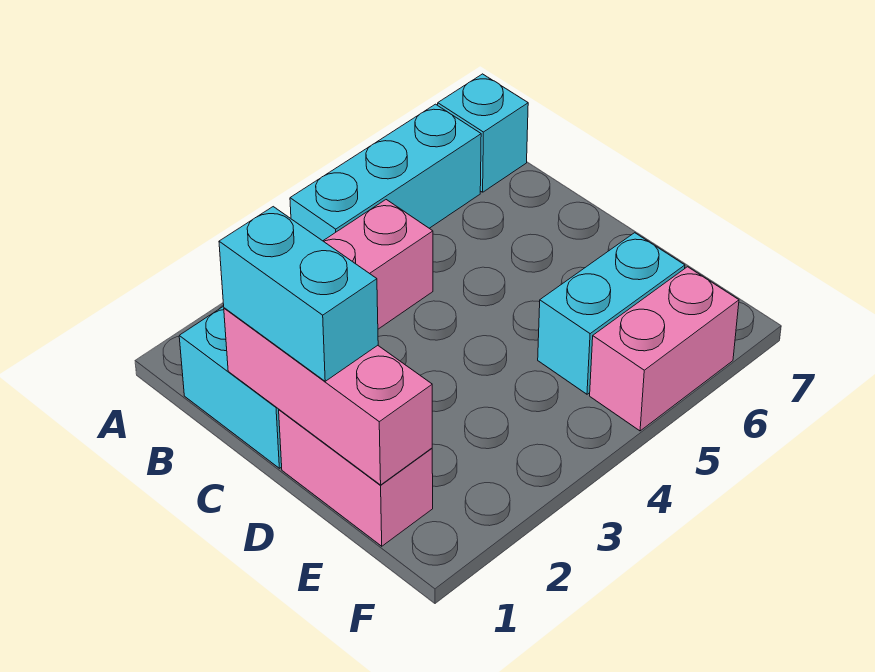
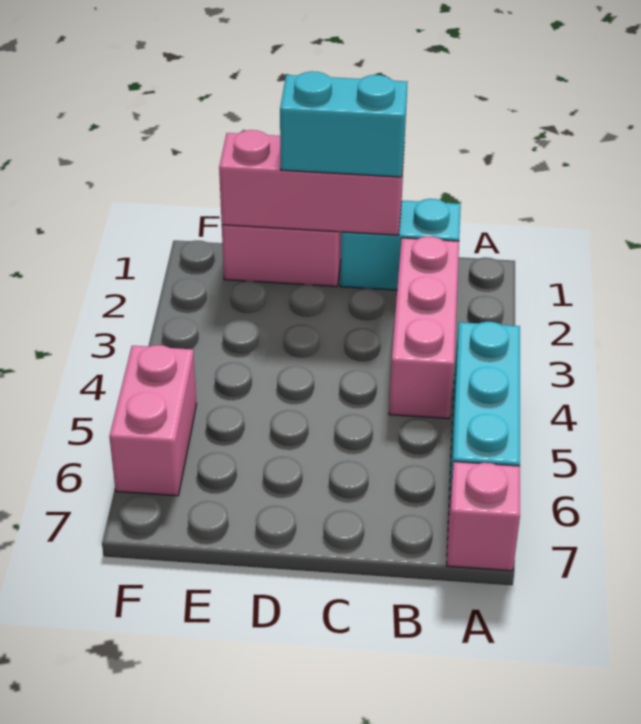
cyan brick A7 level 1 -> pink brick A7 level 1
cyan brick E5:E6 level 1 -> none

